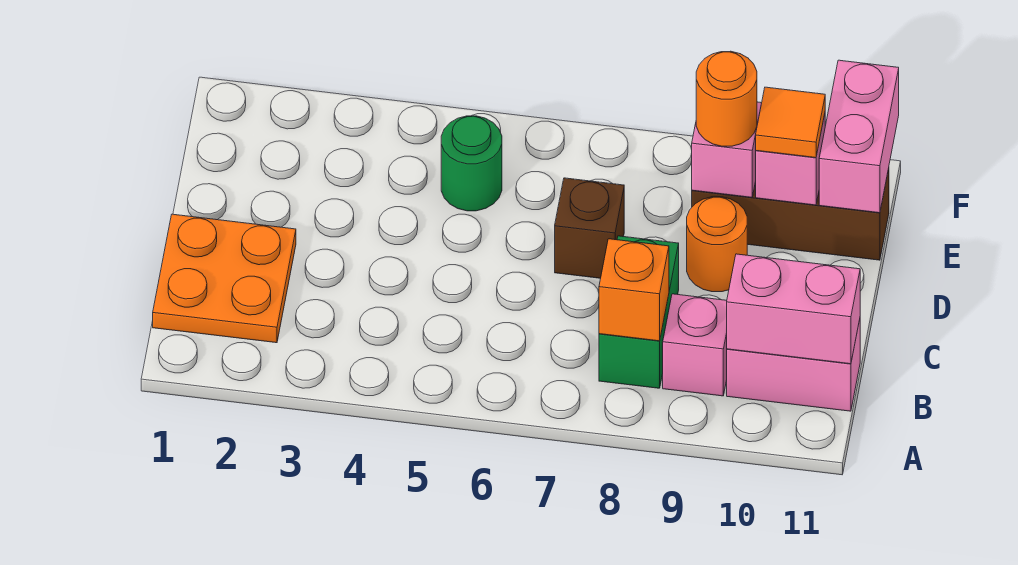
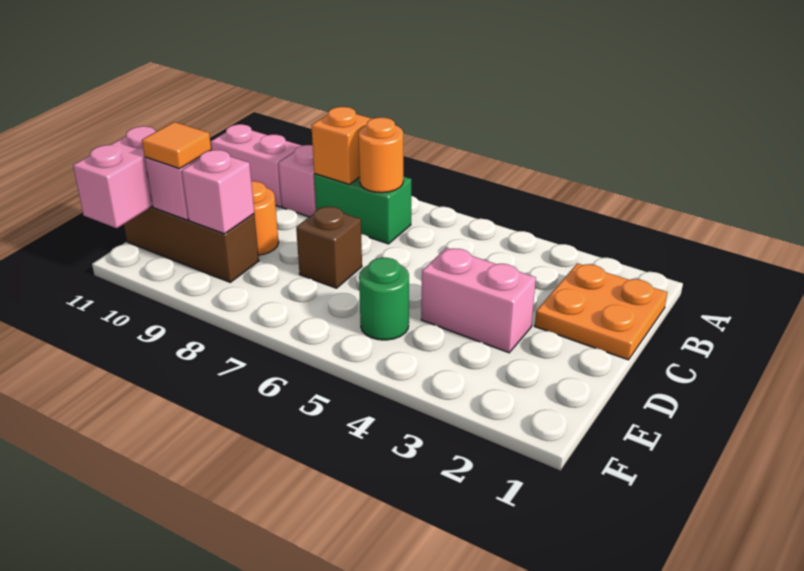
green brick B8:C8 level 1 -> green brick B7:B8 level 1
pink brick B10:B11 level 2 -> pink brick D3:D4 level 1
orange round brick E9 level 3 -> orange round brick B7 level 2

